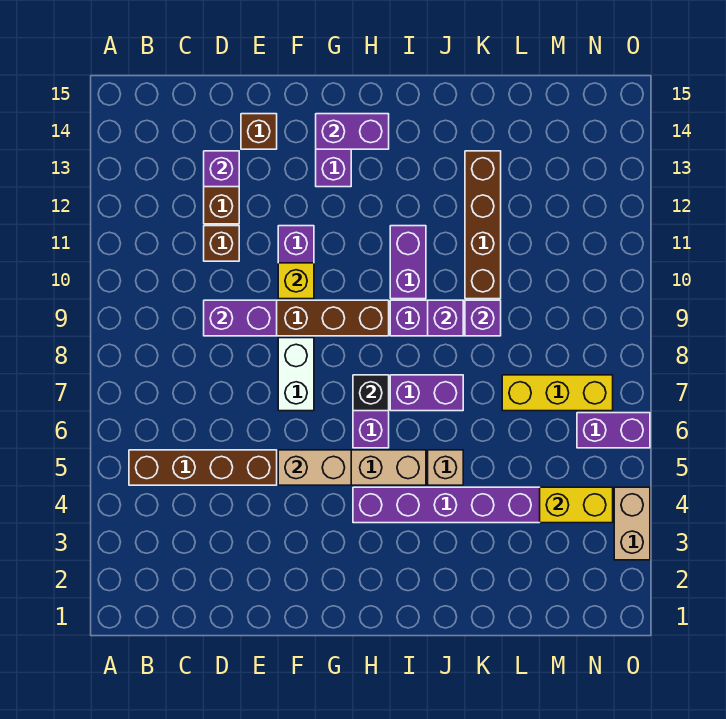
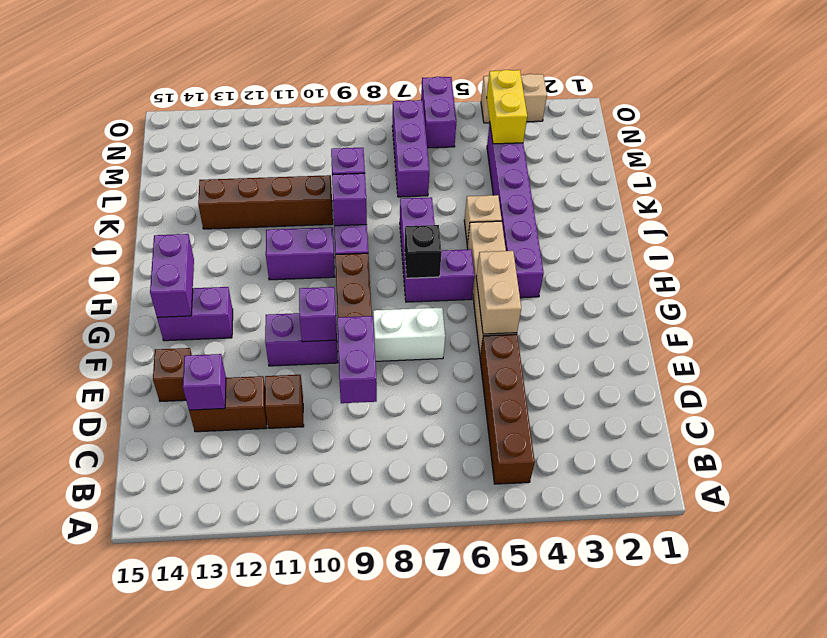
yellow brick F10 level 2 -> purple brick F10 level 2
yellow brick L7:N7 level 1 -> purple brick L7:N7 level 1

